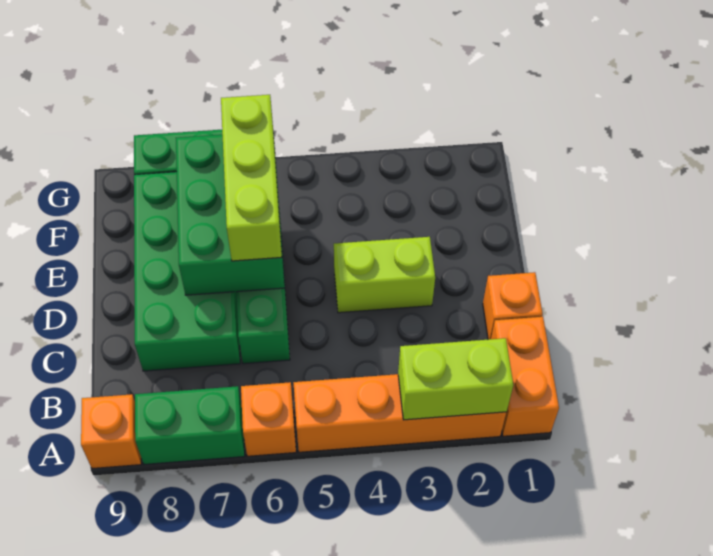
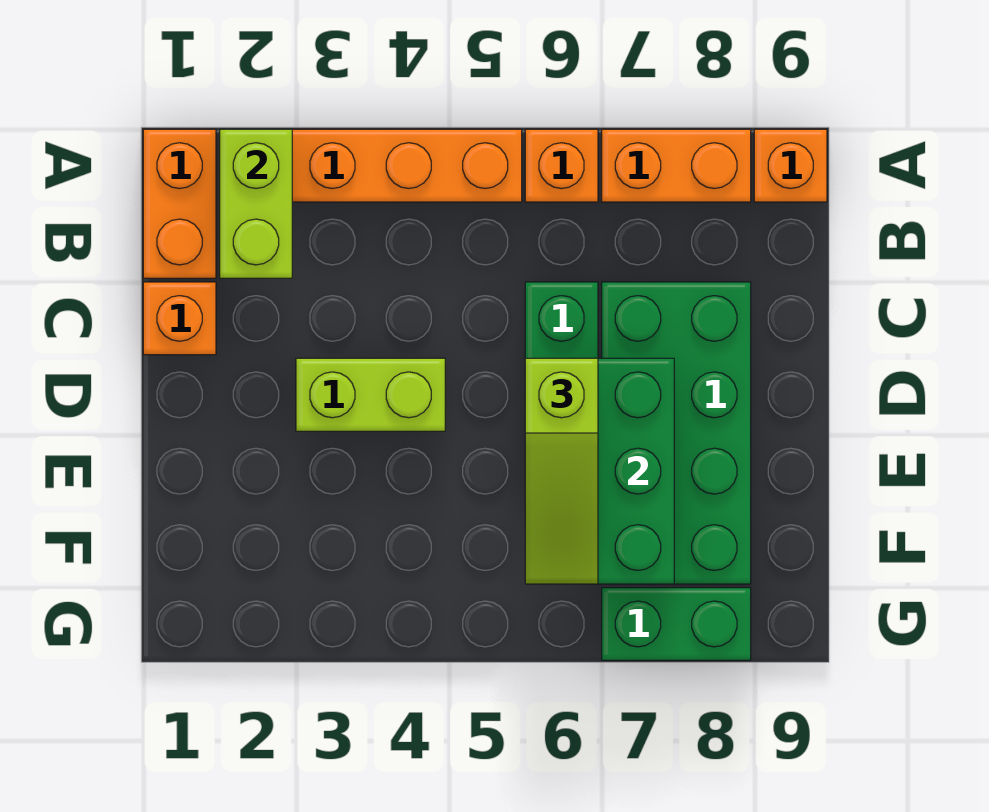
lime brick A2:A3 level 2 -> lime brick A2:B2 level 2
green brick A7:A8 level 1 -> orange brick A7:A8 level 1
lime brick D6:F6 level 3 -> lime slope D6:F6 level 3 top D

